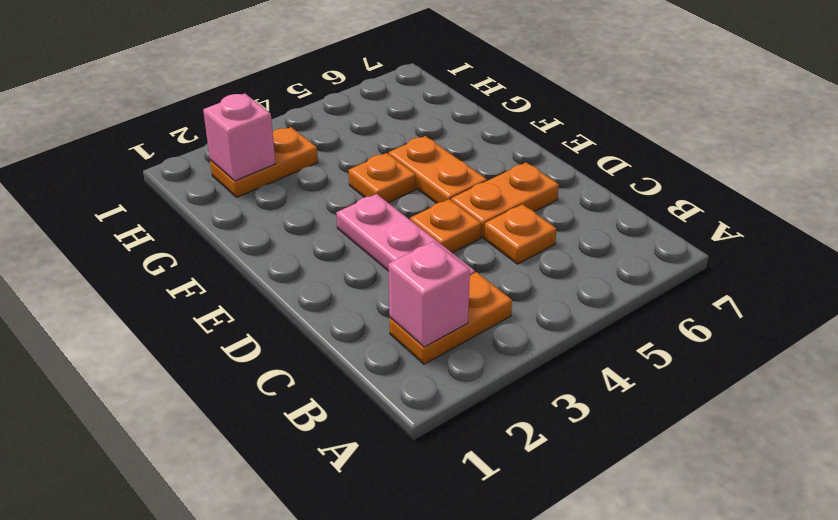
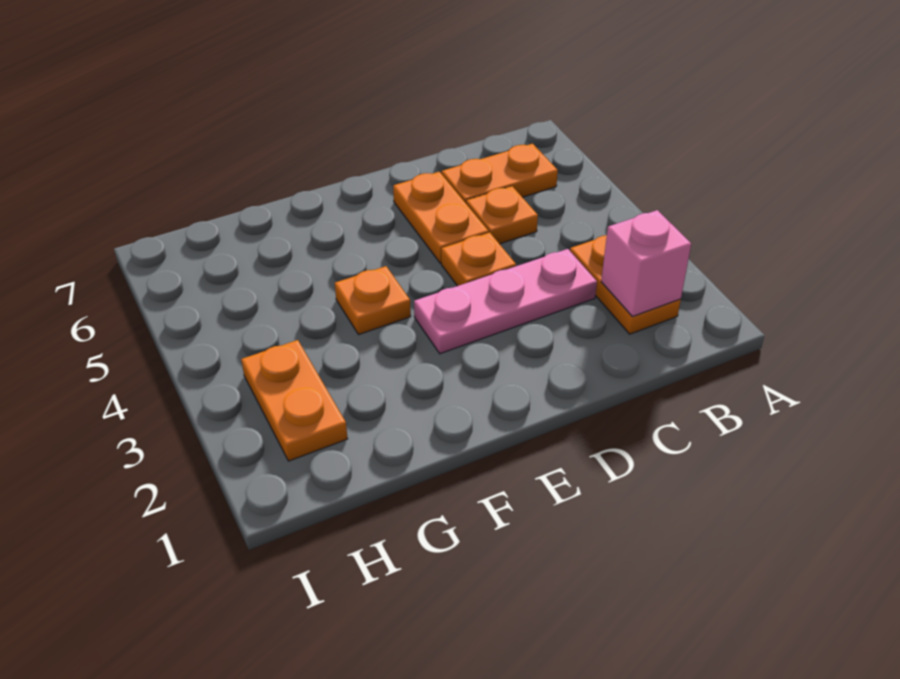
orange plate E5:F5 level 1 -> orange plate B6:C6 level 1
pink brick H2 level 2 -> none

